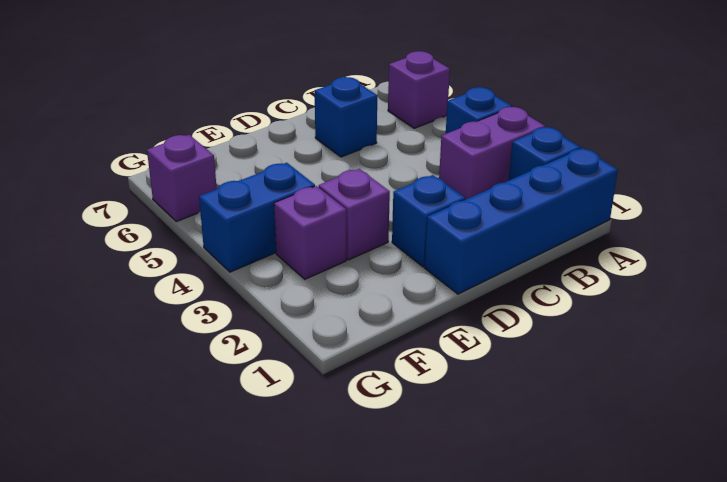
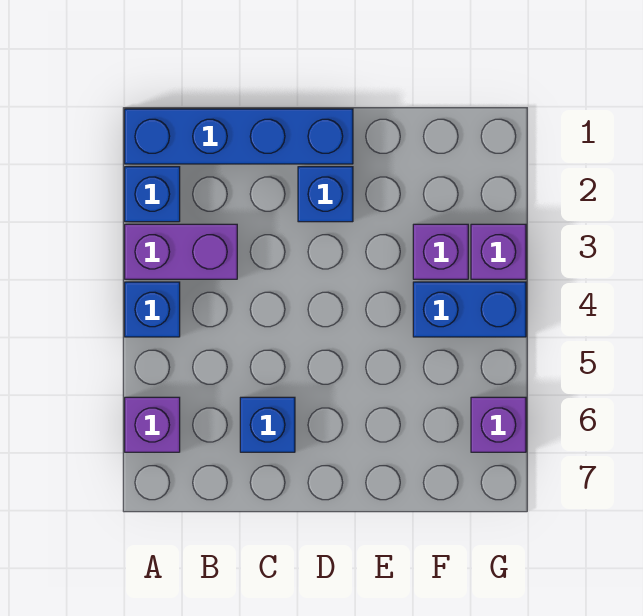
purple brick E3 level 1 -> purple brick G3 level 1

